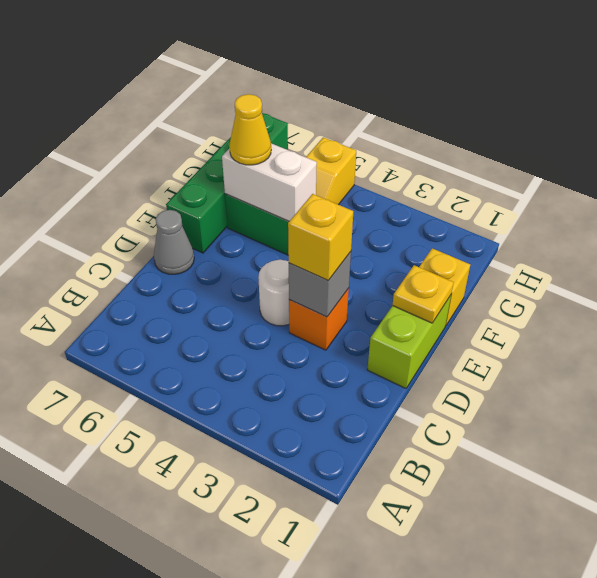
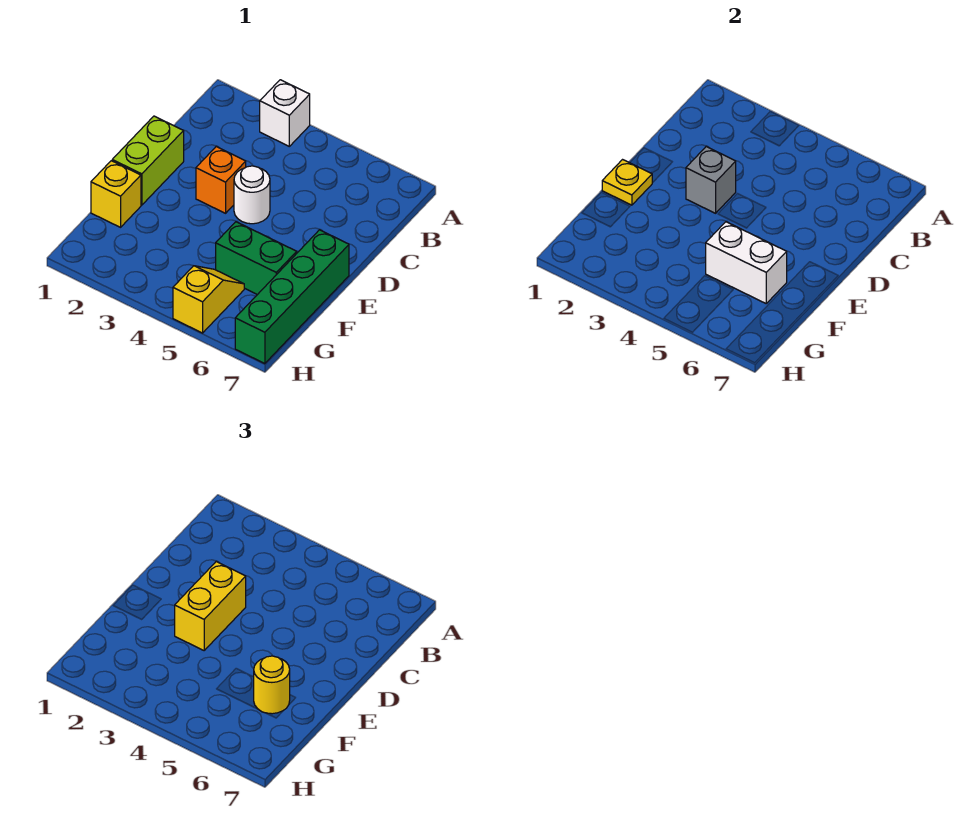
none -> white brick A3 level 1
yellow brick D3 level 3 -> yellow brick D3:E3 level 3
grey cone D7 level 1 -> none
yellow cone F6 level 3 -> yellow round brick F6 level 3

